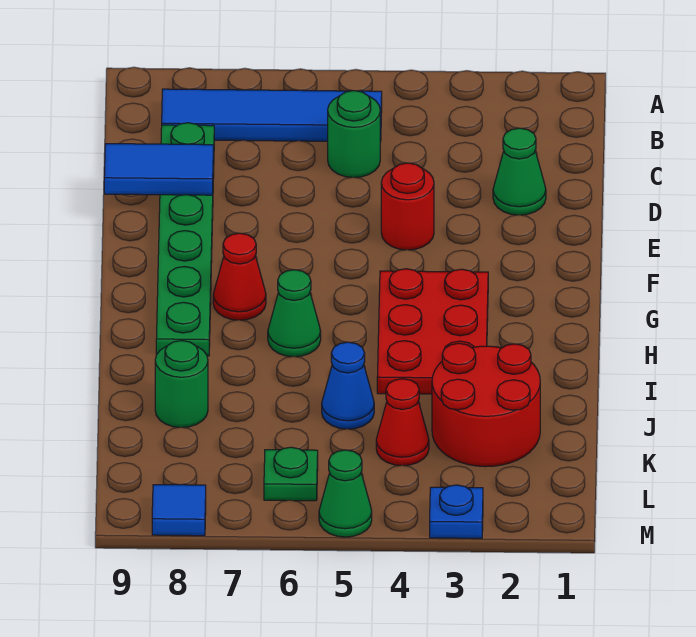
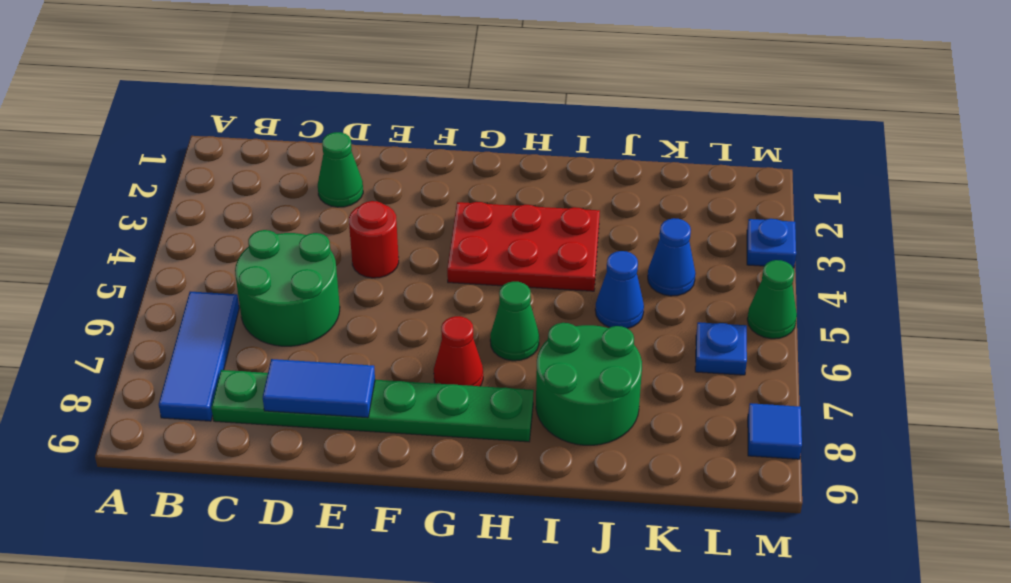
blue tile B5:B8 level 1 -> blue tile B6:B8 level 1
green round brick C5 level 1 -> green round brick C5:D6 level 1
blue tile D8:D9 level 2 -> blue tile D8:E8 level 2
red round brick J2:K3 level 1 -> none
green round brick J8 level 1 -> green round brick I7:J8 level 1
red cone K4 level 1 -> blue cone K4 level 1
green plate L6 level 1 -> blue plate L6 level 1

